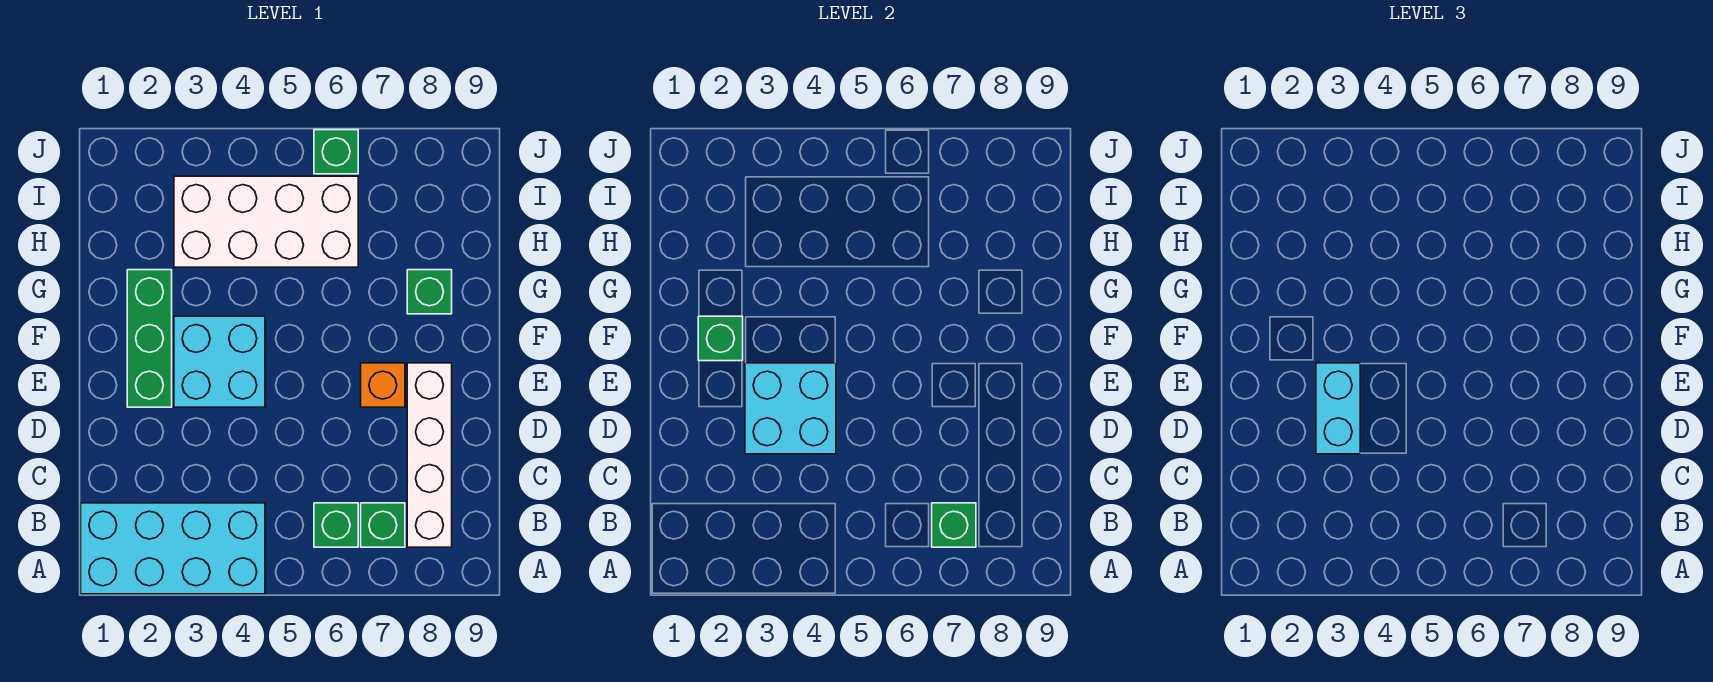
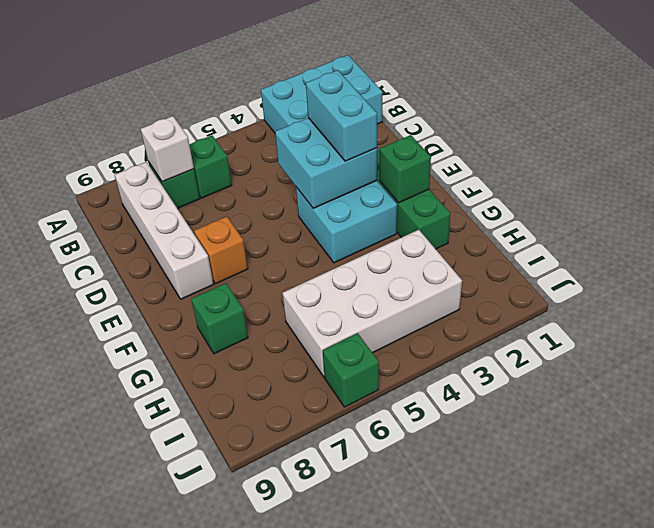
cyan brick A1:B4 level 1 -> cyan brick A1:B3 level 1
green brick B7 level 2 -> white brick B7 level 2

